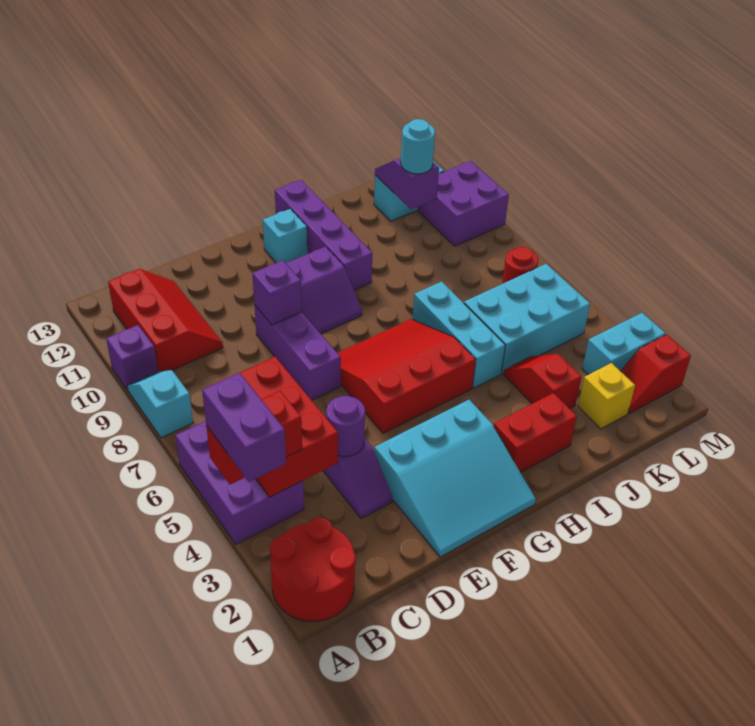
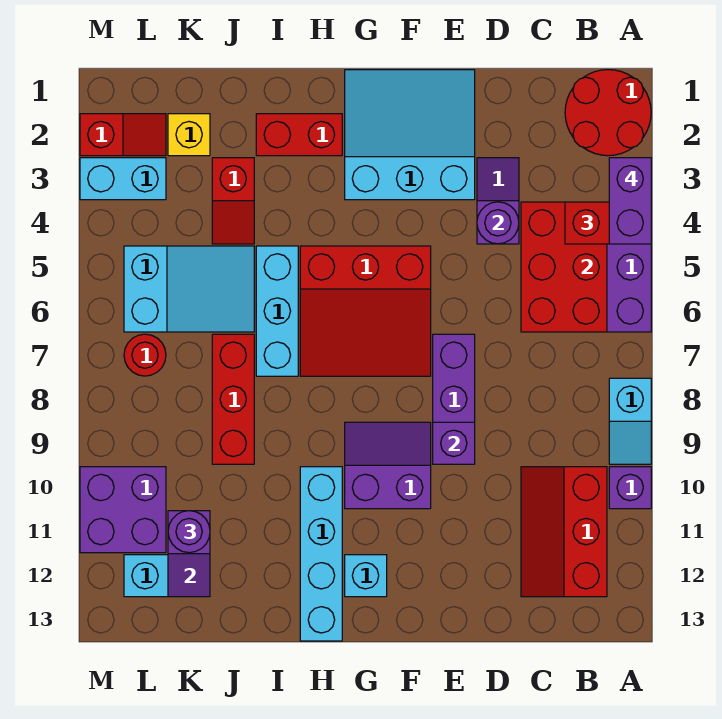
purple brick H10:H13 level 1 -> cyan brick H10:H13 level 1
cyan brick J5:L6 level 1 -> cyan slope J5:L6 level 1 top L
none -> red brick J7:J9 level 1
cyan round brick K11 level 3 -> purple round brick K11 level 3

